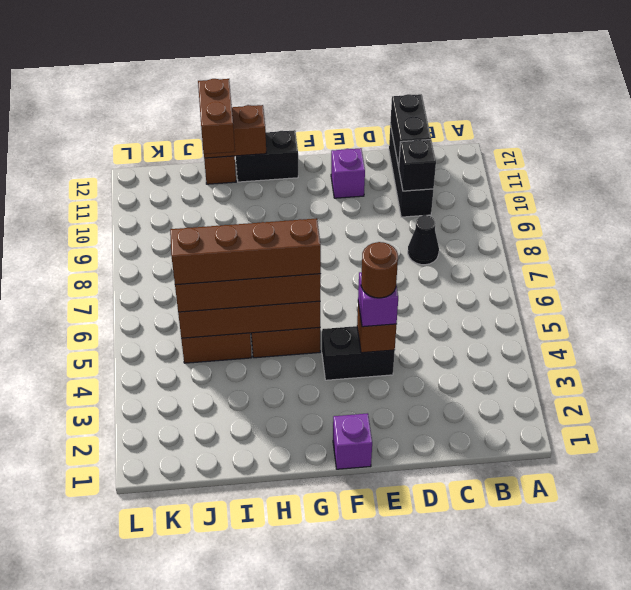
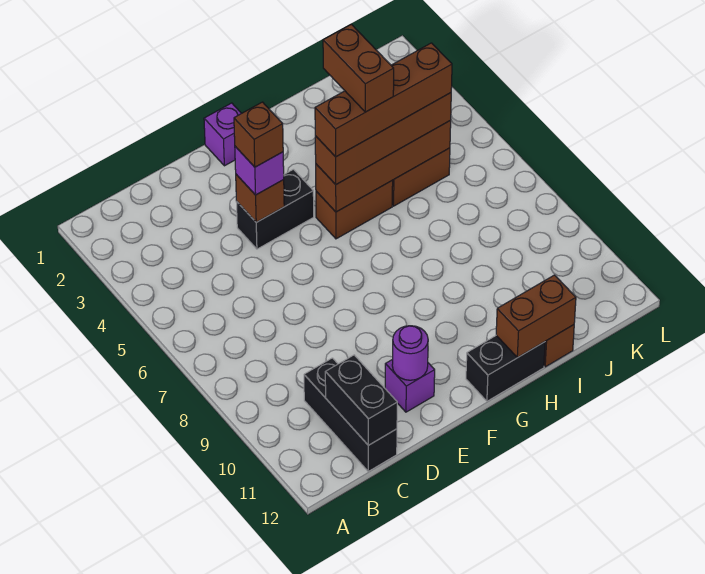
black cone C8 level 1 -> none
black brick C10 level 2 -> none
brown round brick E4 level 4 -> brown brick E4 level 4
none -> purple round brick E11 level 2
brown brick I11:I12 level 3 -> brown brick H4:H5 level 5

